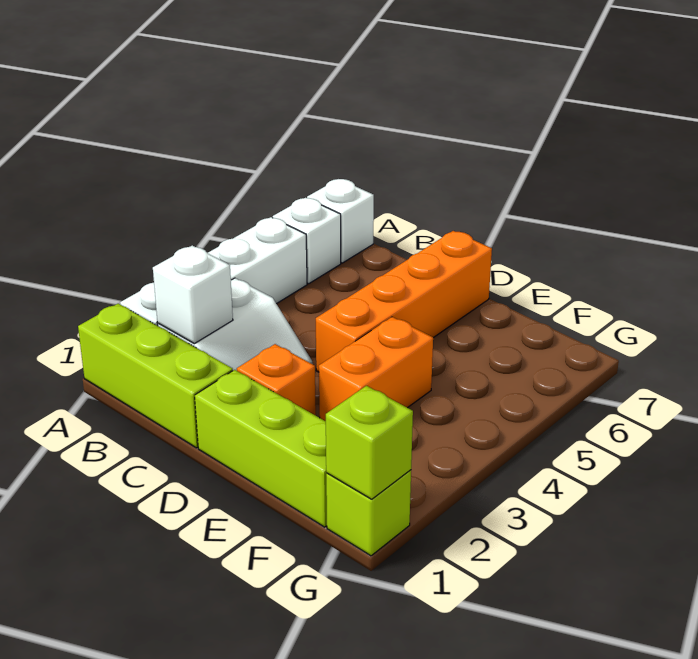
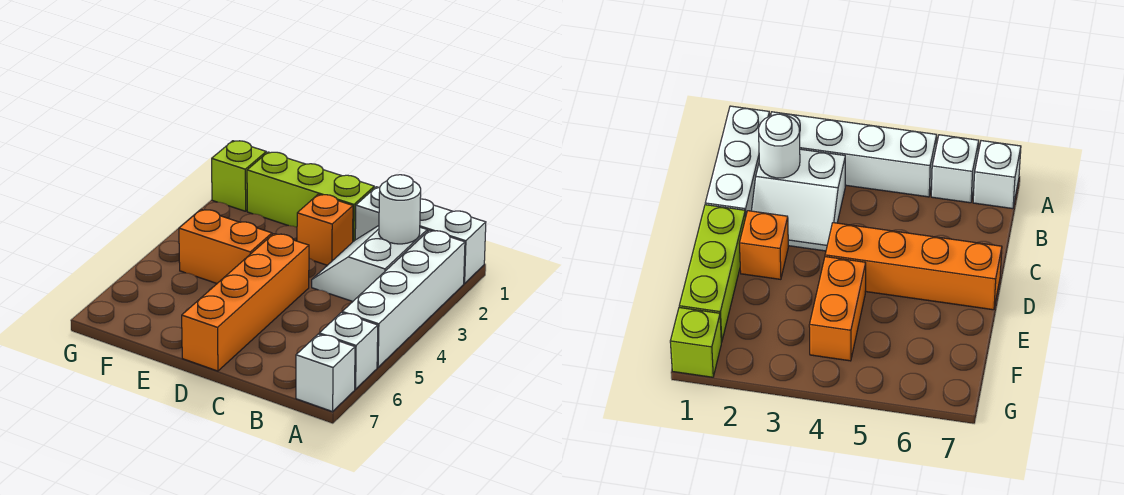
lime brick A1:C1 level 1 -> white brick A1:C1 level 1
white brick B2 level 2 -> white round brick B2 level 2
orange brick E3:E4 level 1 -> orange brick E4:F4 level 1
lime brick G1 level 2 -> none

